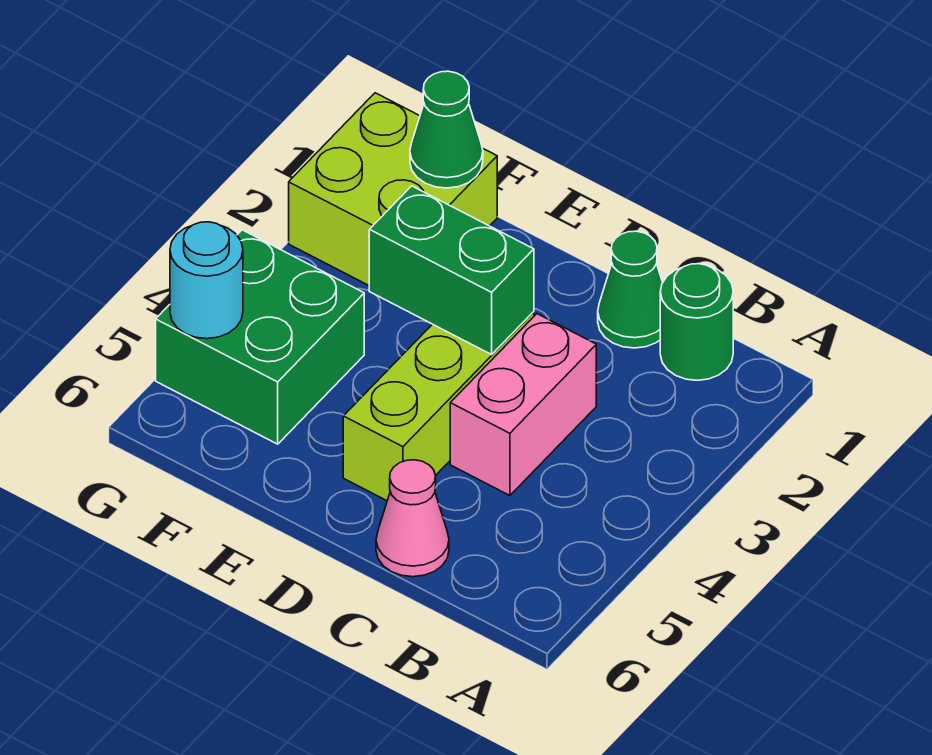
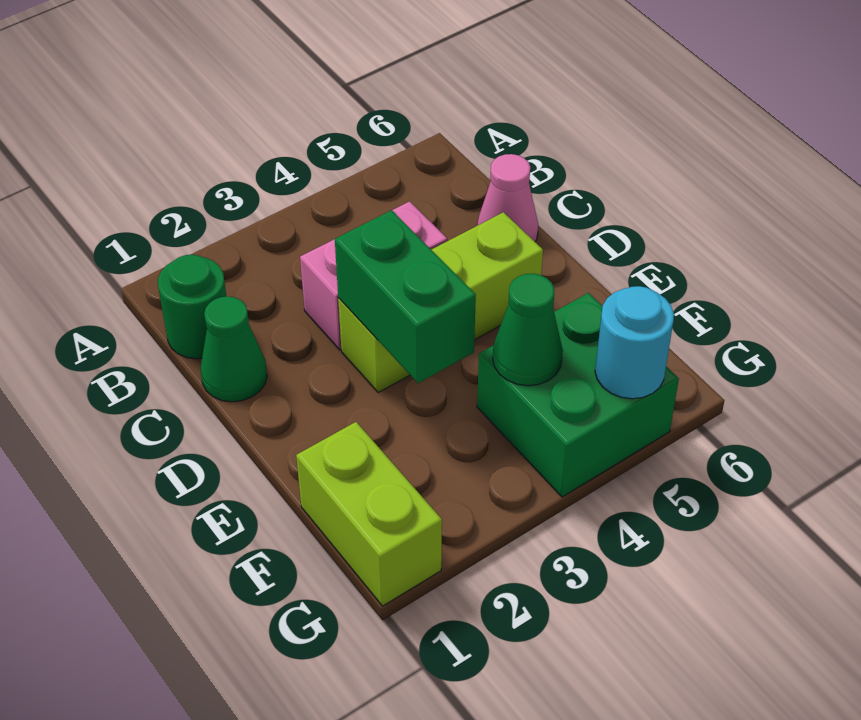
lime brick F1:G2 level 1 -> lime brick F1:G1 level 1
green cone F1 level 2 -> green cone F4 level 2

